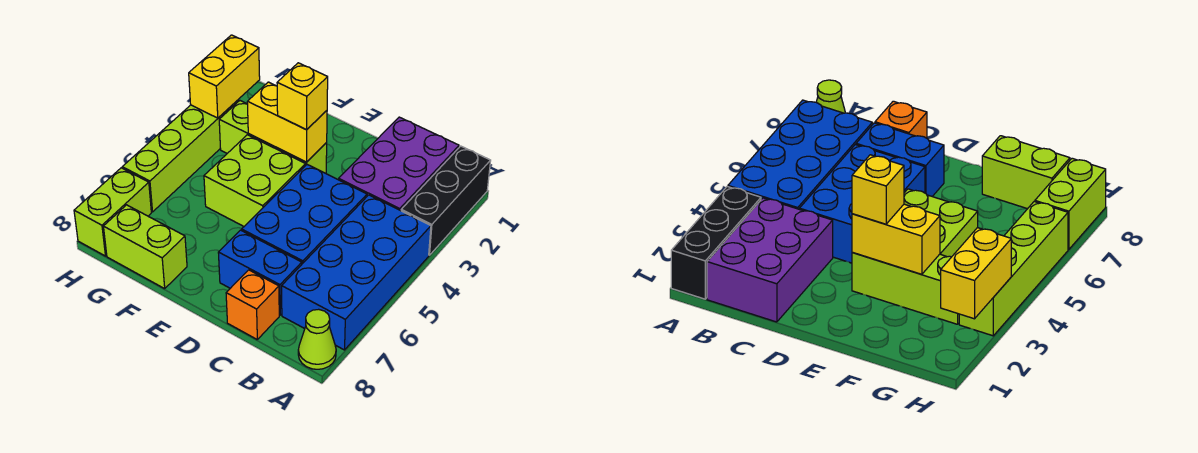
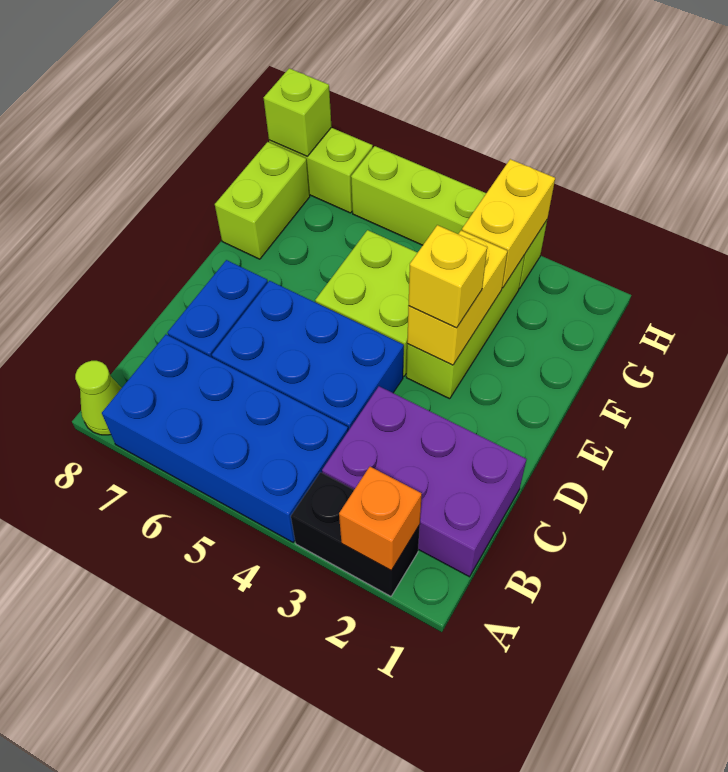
black brick A1:A3 level 1 -> black brick A2:A3 level 1
orange brick C8 level 1 -> orange brick A2 level 2
yellow brick H2:H3 level 2 -> yellow brick G3:H3 level 2
none -> lime brick H8 level 2

